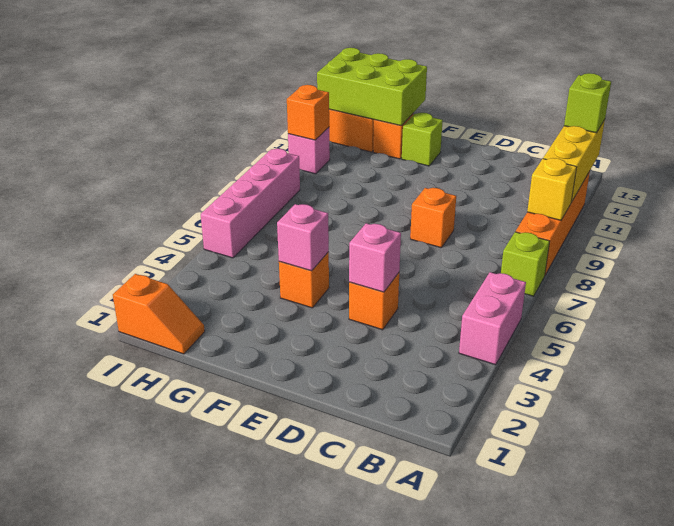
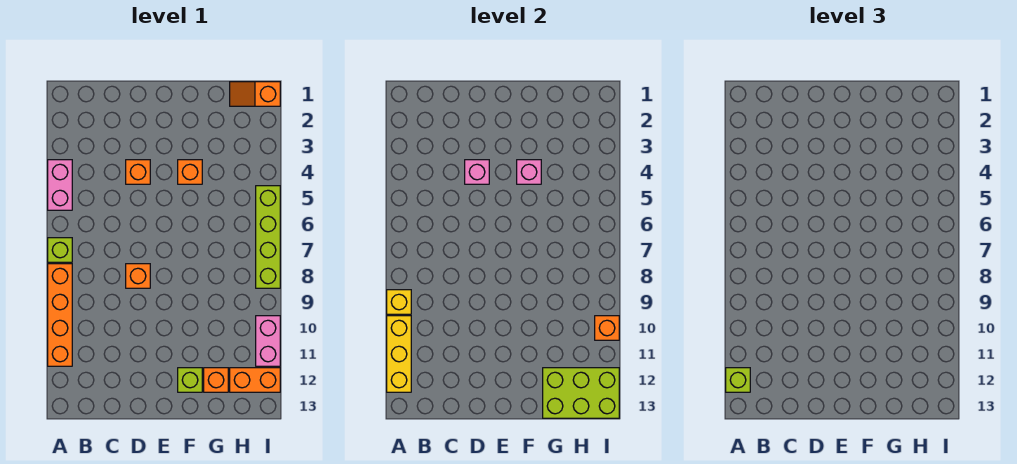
pink brick I5:I8 level 1 -> lime brick I5:I8 level 1
pink brick I10 level 1 -> pink brick I10:I11 level 1

